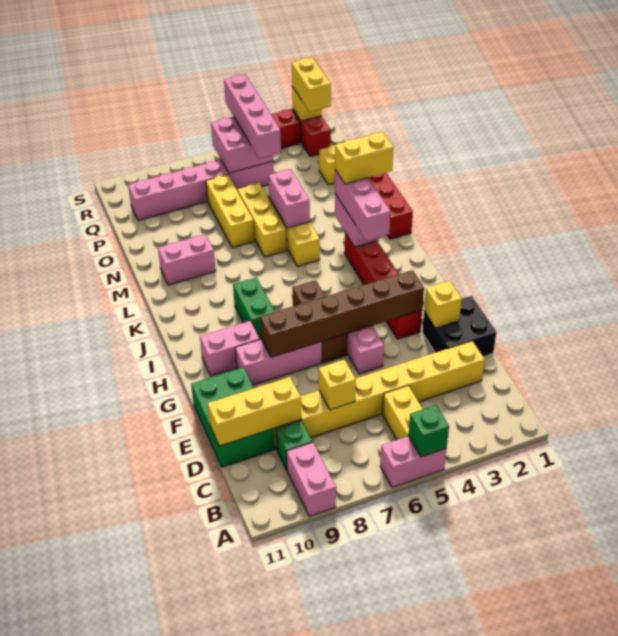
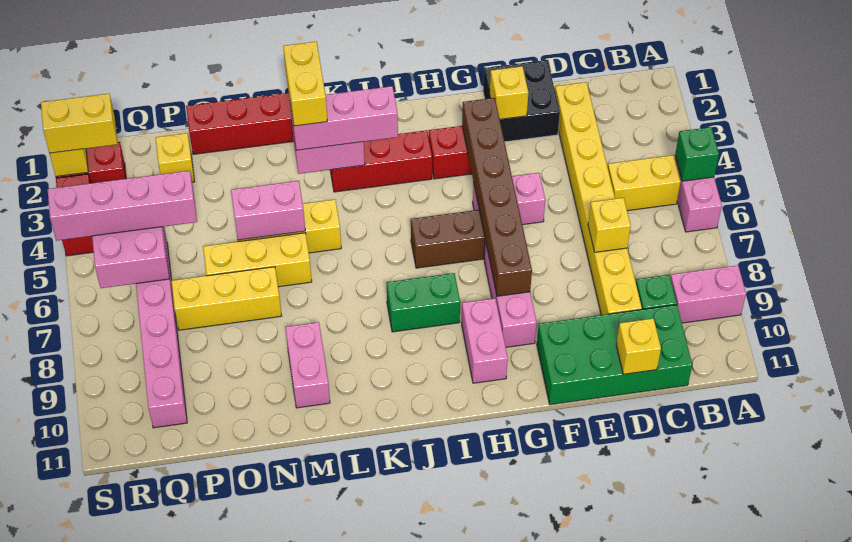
yellow brick D9:D11 level 2 -> yellow brick D11 level 2
green brick D10:F11 level 1 -> green brick C10:F11 level 1

